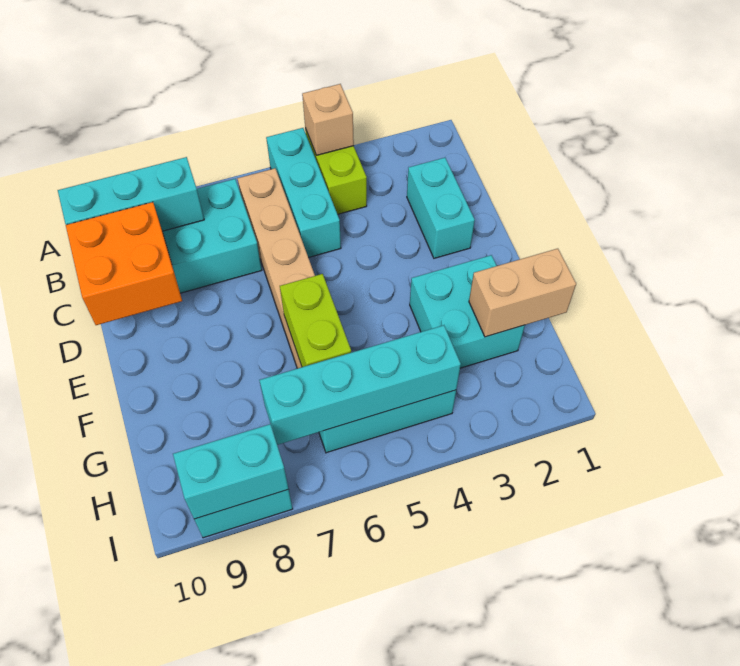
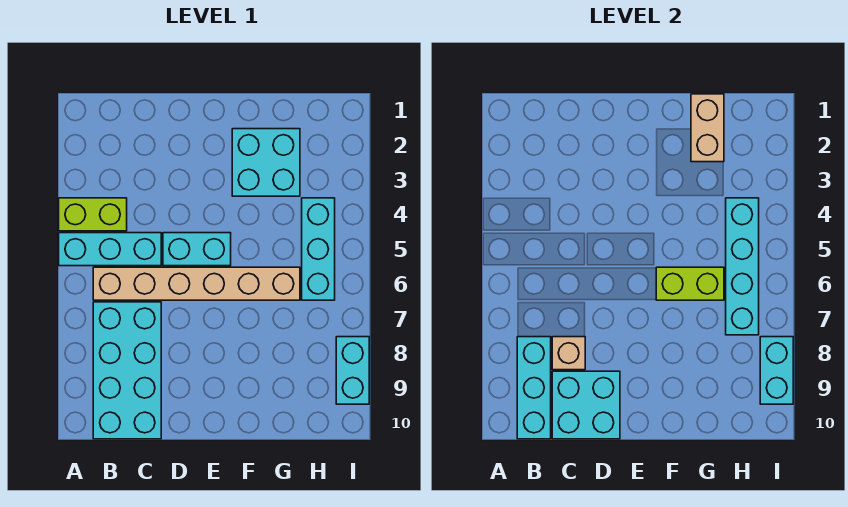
tan brick A4 level 2 -> tan brick C8 level 2
cyan brick C2:D2 level 1 -> cyan brick D5:E5 level 1
orange brick C9:D10 level 2 -> cyan brick C9:D10 level 2

